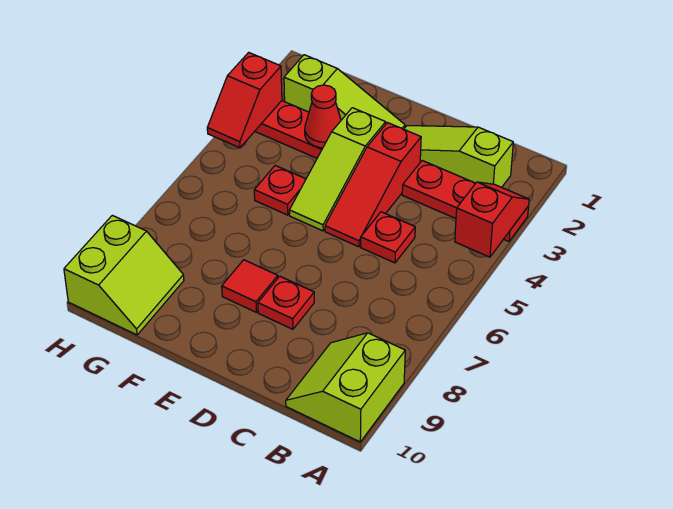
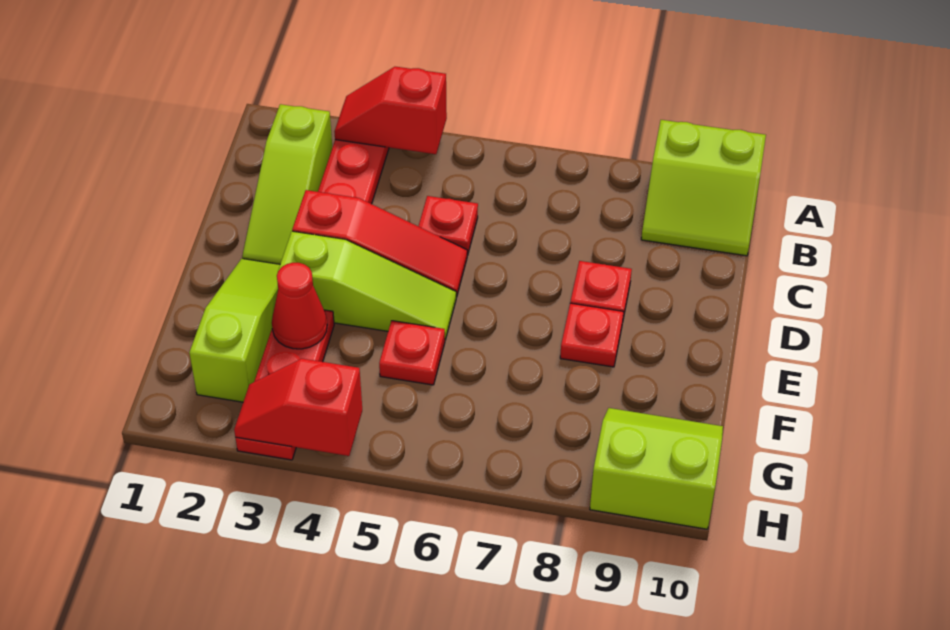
red tile E8 level 1 -> red plate E8 level 1
red slope H3:H4 level 2 top 3 -> red slope H3:H4 level 2 top 4

